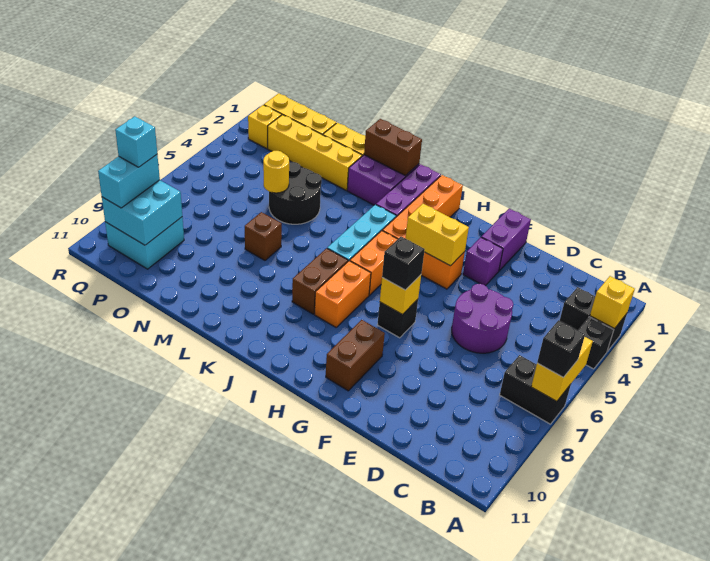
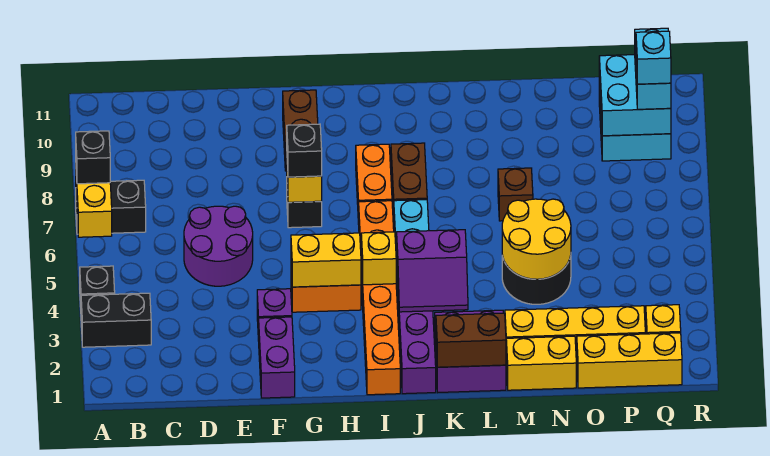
yellow brick A3 level 2 -> yellow brick I4 level 2
none -> purple slope J3:K4 level 2 top 4
yellow round brick N5 level 2 -> yellow round brick M4:N5 level 2

